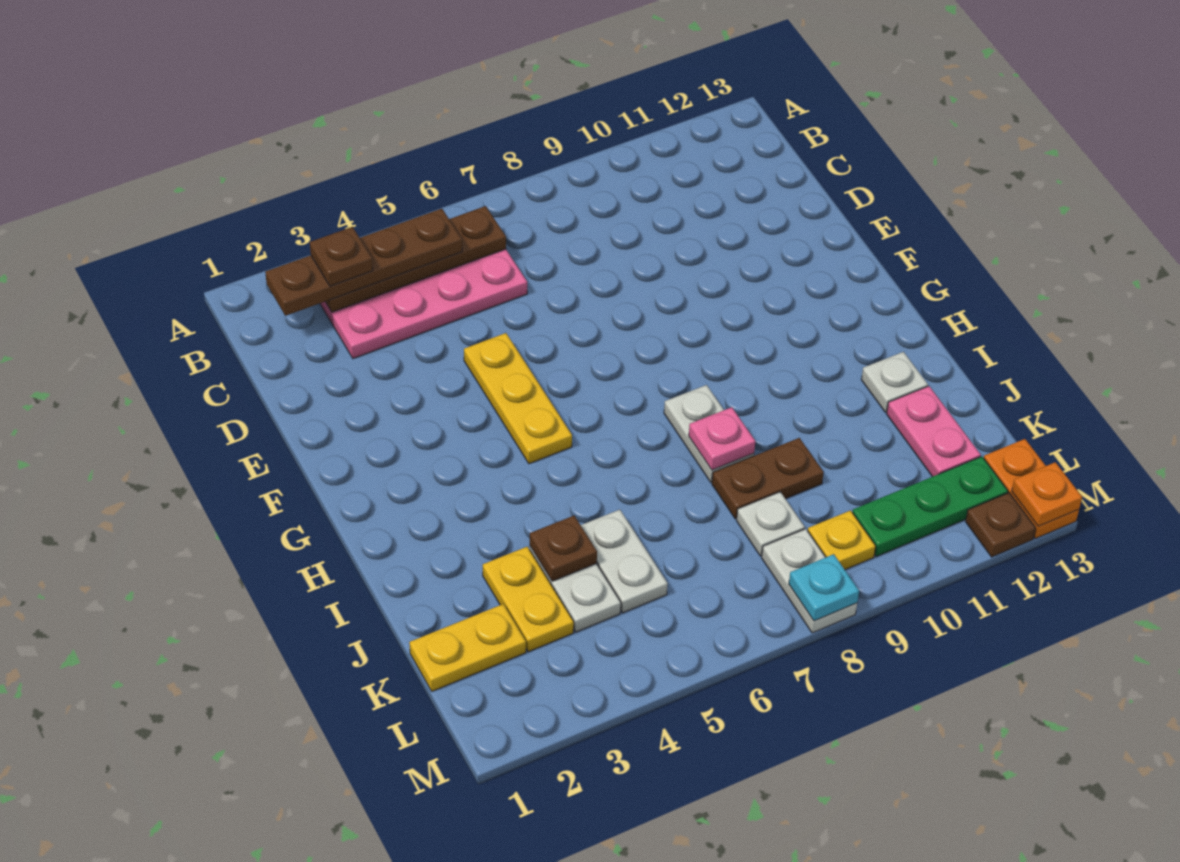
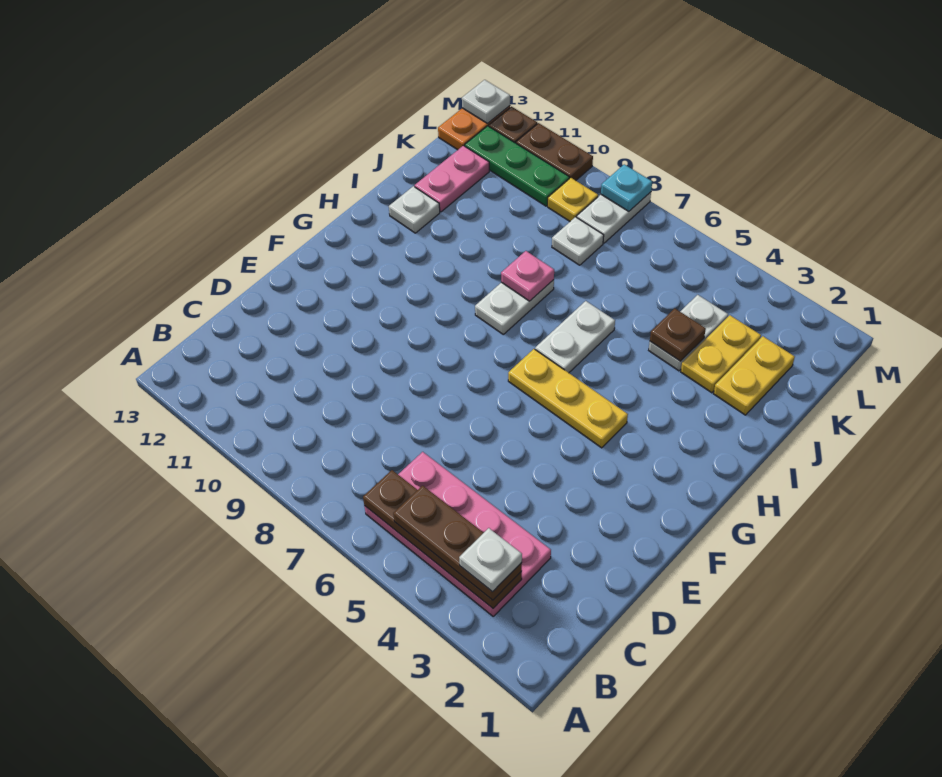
brown plate B2:B5 level 3 -> brown plate B3:B5 level 3
brown plate B3 level 4 -> white plate B3 level 4
yellow plate E5:G5 level 1 -> yellow plate G4:G6 level 1
white plate J5:K5 level 1 -> white plate H6:I6 level 1
brown plate J8:J9 level 1 -> brown plate M10:M11 level 1
yellow plate K1:K2 level 1 -> yellow plate J2:K2 level 1
orange plate M13 level 2 -> white plate M13 level 2

